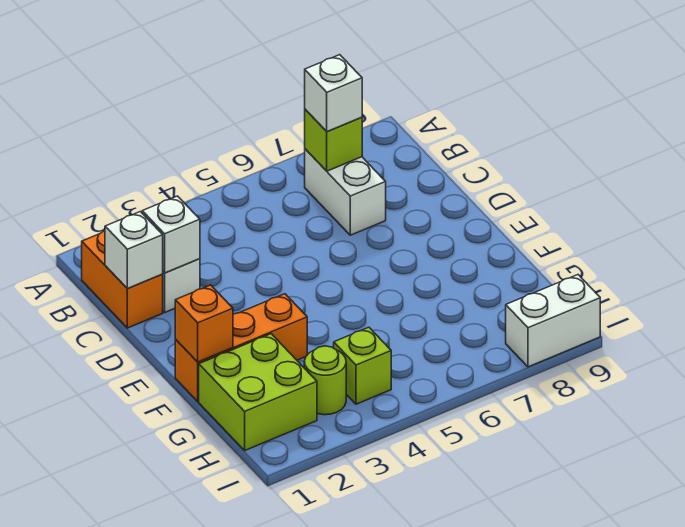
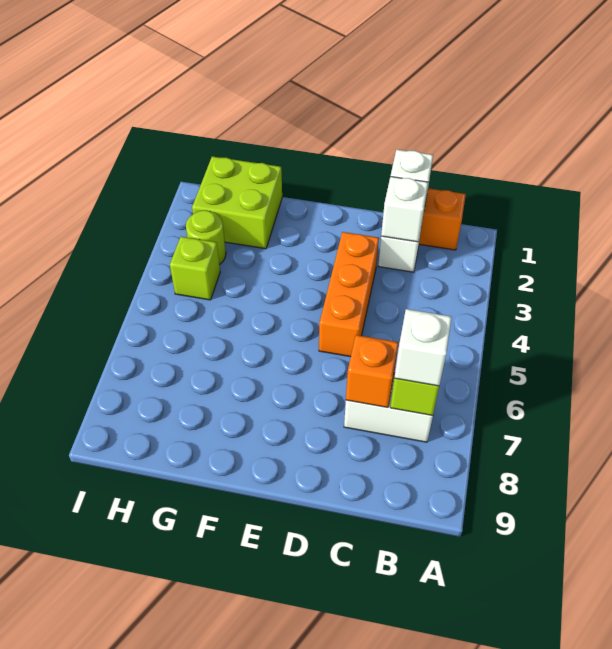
orange brick F1:F3 level 1 -> orange brick D3:D5 level 1
orange brick F1 level 2 -> orange brick C7 level 2
white brick I8:I9 level 1 -> none

